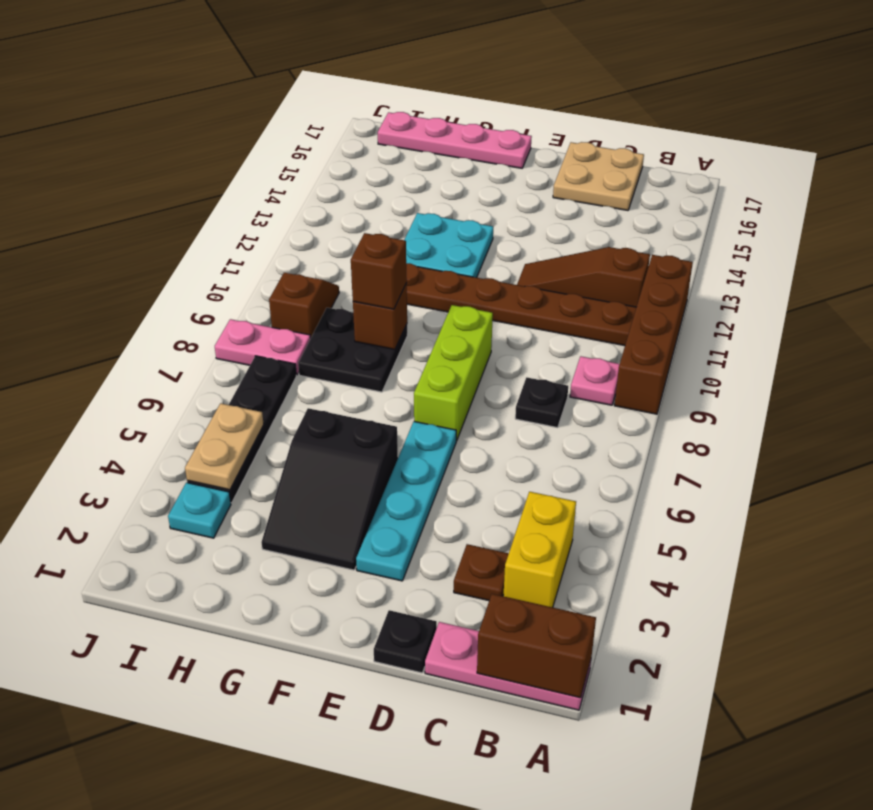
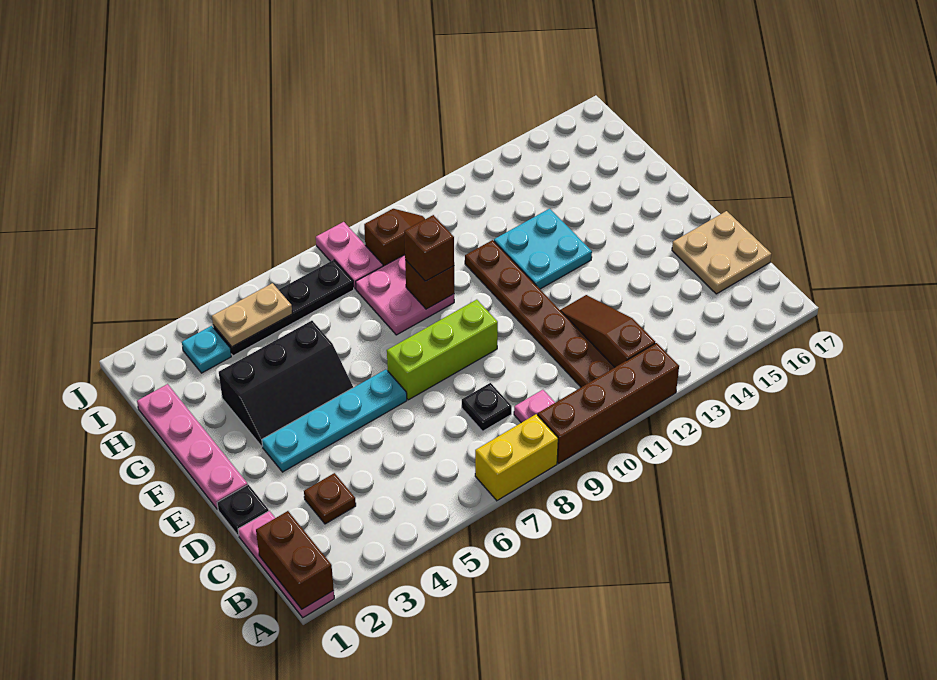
yellow brick B3:B4 level 1 -> yellow brick A7:A8 level 1
black slope F3:G5 level 1 top 5 -> black slope F3:G5 level 1 top G
pink plate F17:I17 level 1 -> pink plate E1:H1 level 1
black plate G8:H9 level 1 -> pink plate G8:H9 level 1

